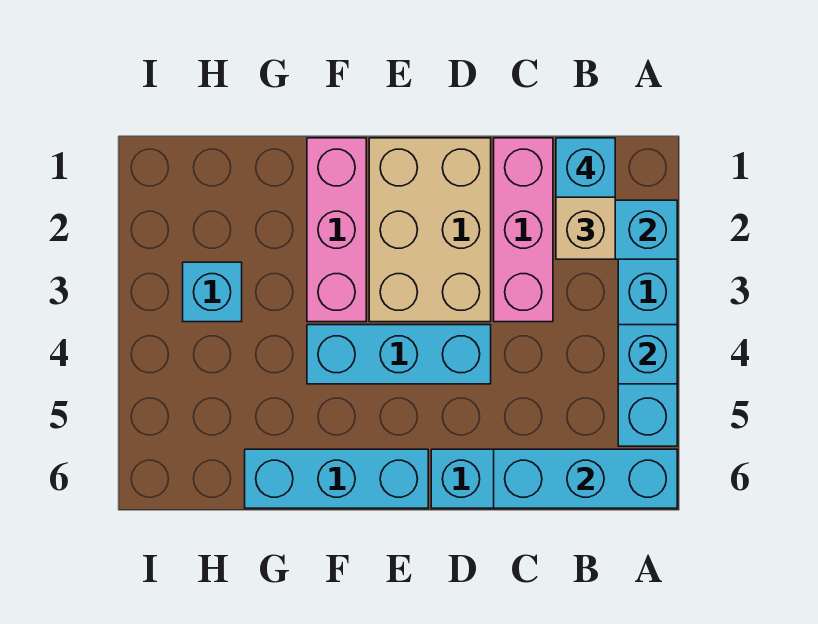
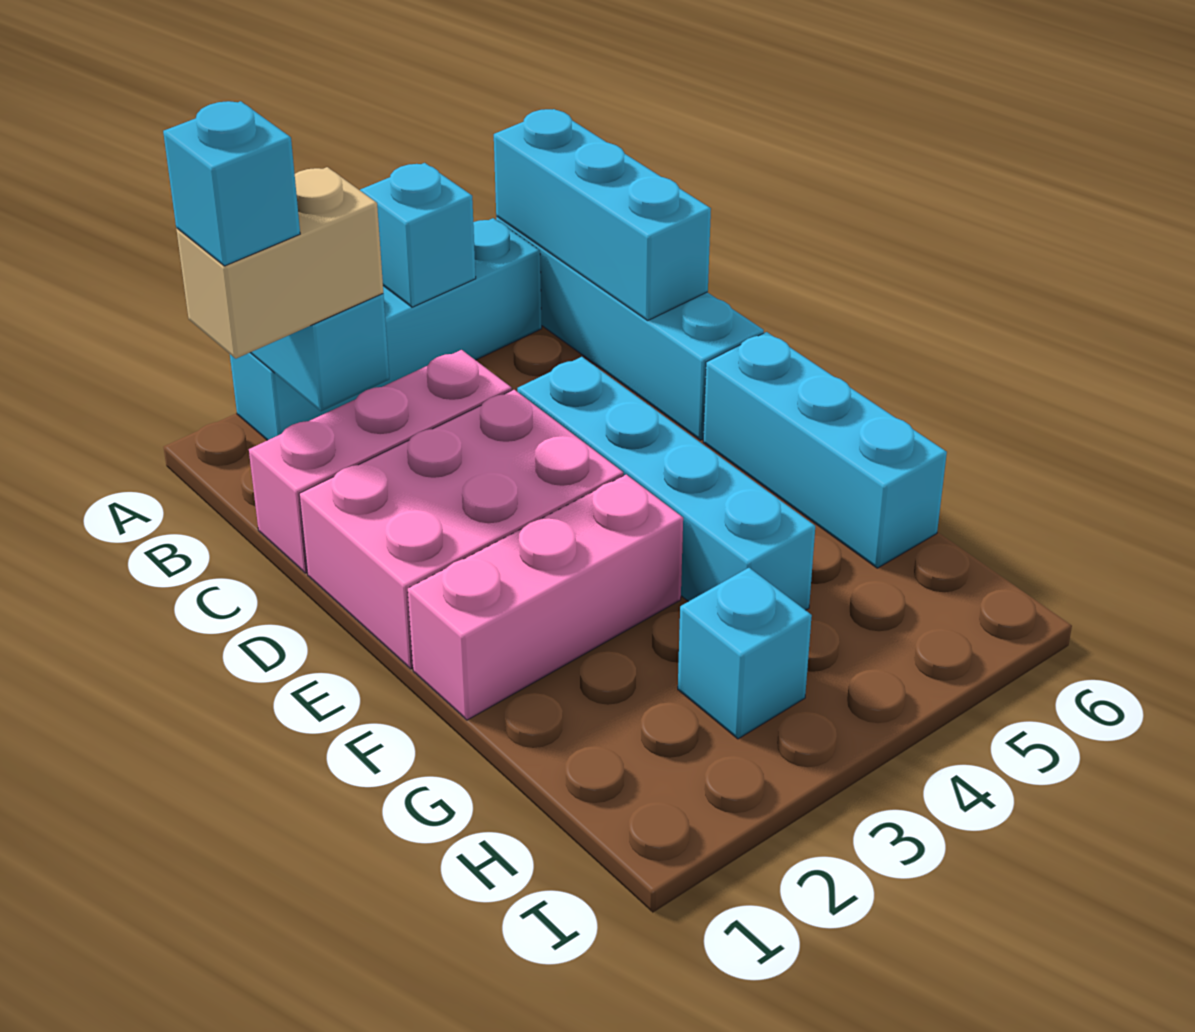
tan brick D1:E3 level 1 -> pink brick D1:E3 level 1
cyan brick D4:F4 level 1 -> cyan brick D4:G4 level 1

